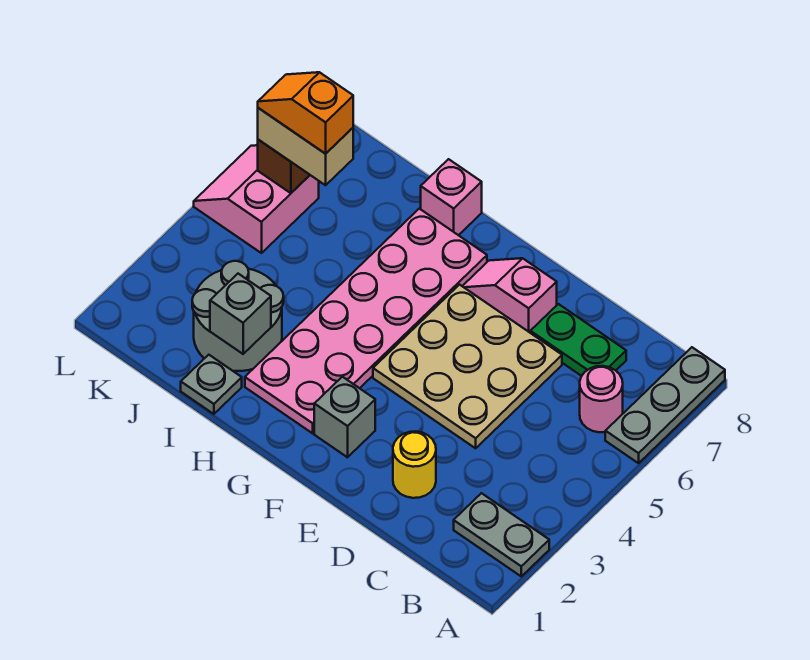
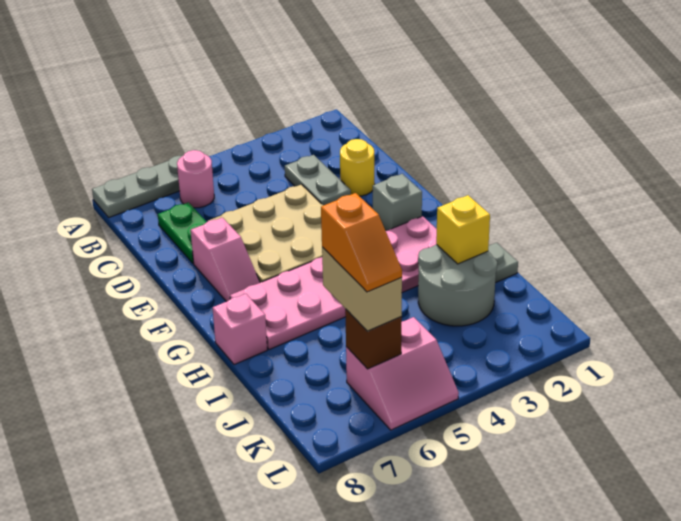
grey plate A2:B2 level 1 -> grey plate C3:D3 level 1
grey brick I2 level 2 -> yellow brick I2 level 2

